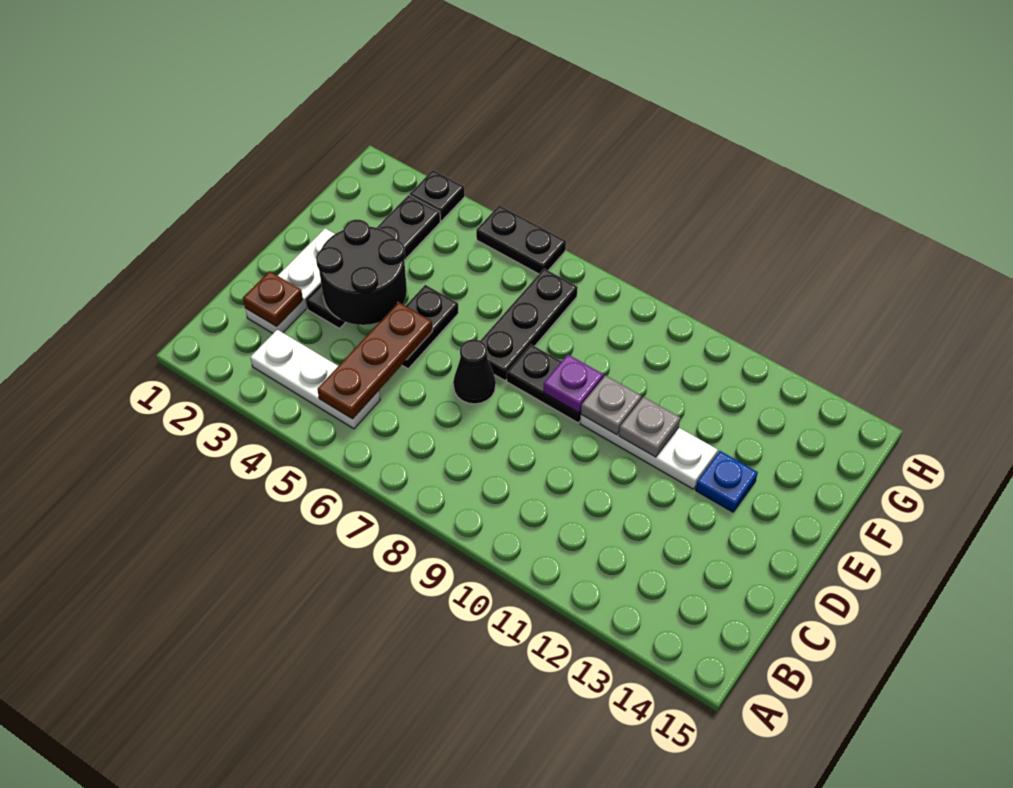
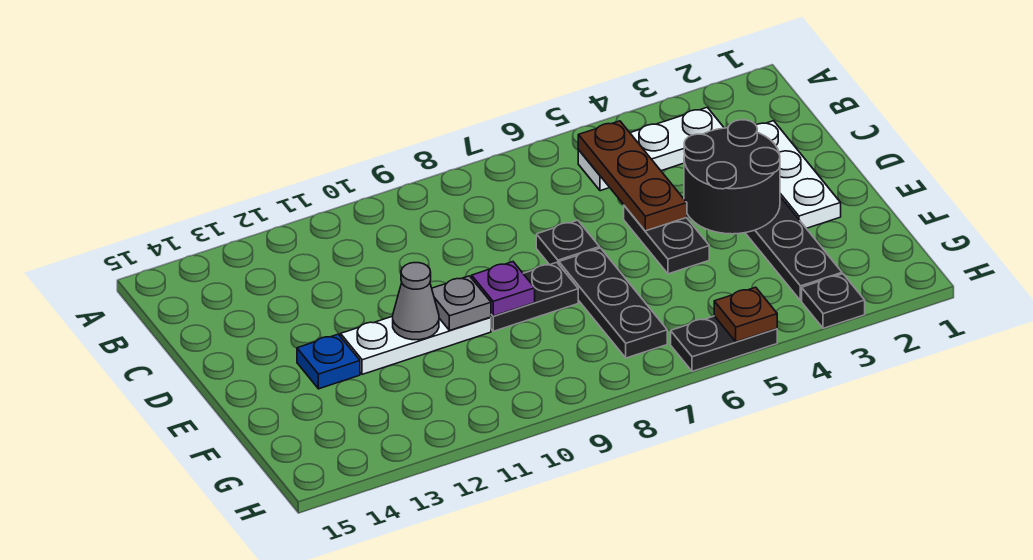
brown plate C2 level 2 -> brown plate H5 level 2
black cone D7 level 1 -> black plate D7 level 1
grey plate E11 level 2 -> grey cone E11 level 2

